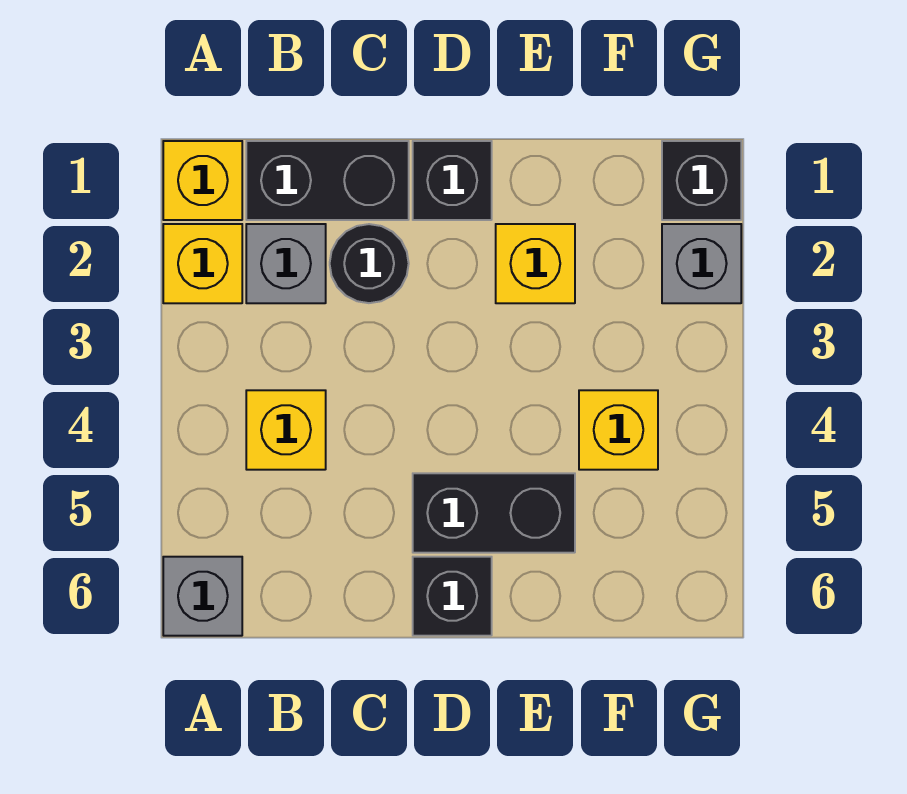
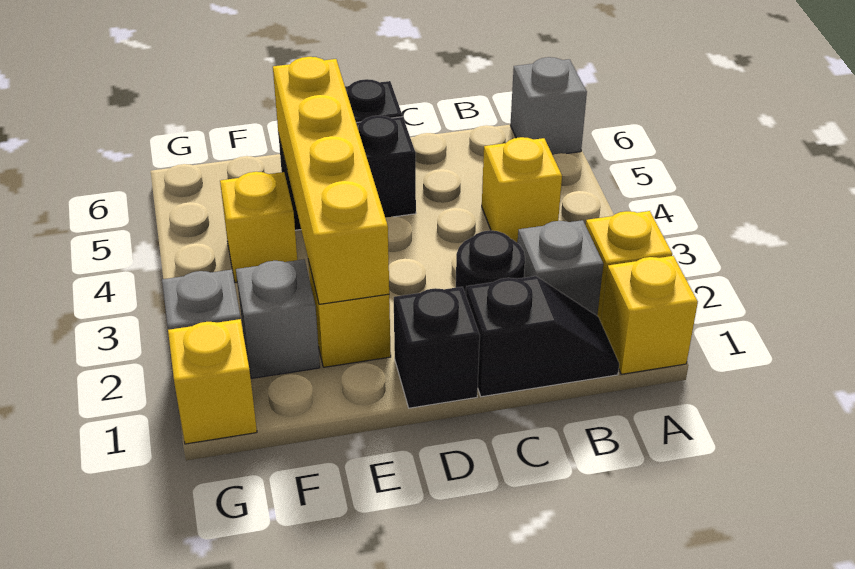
black brick B1:C1 level 1 -> black slope B1:C1 level 1 top C
none -> yellow brick E2:E5 level 2
none -> grey brick F2 level 1
black brick G1 level 1 -> yellow brick G1 level 1

